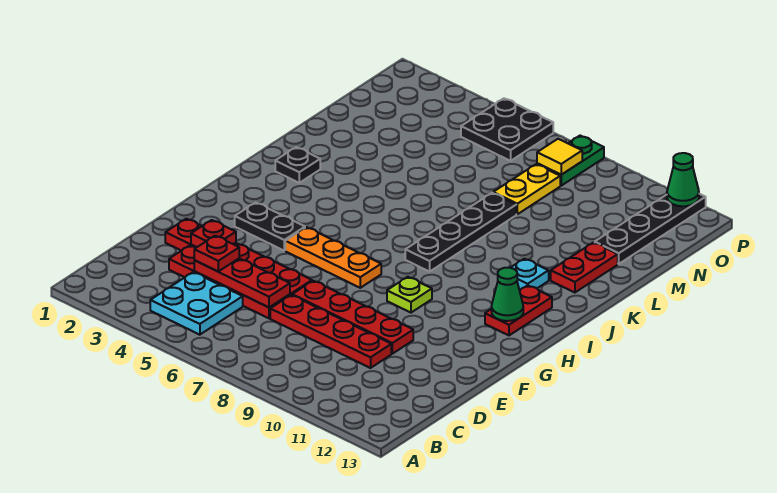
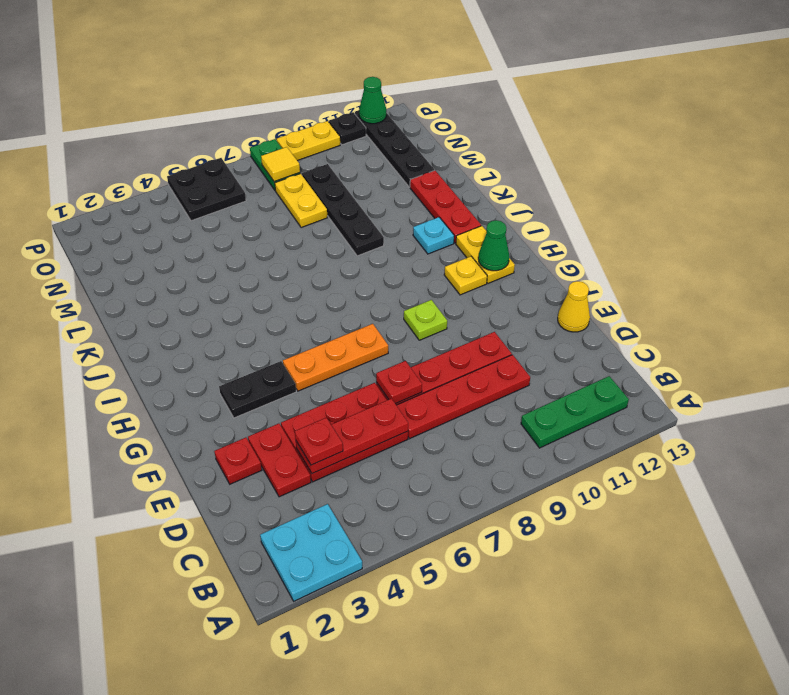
cyan plate B4:C5 level 1 -> cyan plate A2:B3 level 1
none -> green plate B10:B12 level 1
red plate E3 level 2 -> red plate E7 level 2
none -> yellow cone E13 level 1
none -> yellow plate H11 level 1
red plate H12:I12 level 1 -> yellow plate H12:I12 level 1
black plate I8:L8 level 1 -> black plate K9:N9 level 1
black plate J2 level 1 -> black plate P11 level 1
red plate K12:L12 level 1 -> red plate J12:L12 level 1
none -> yellow plate P9:P10 level 1

